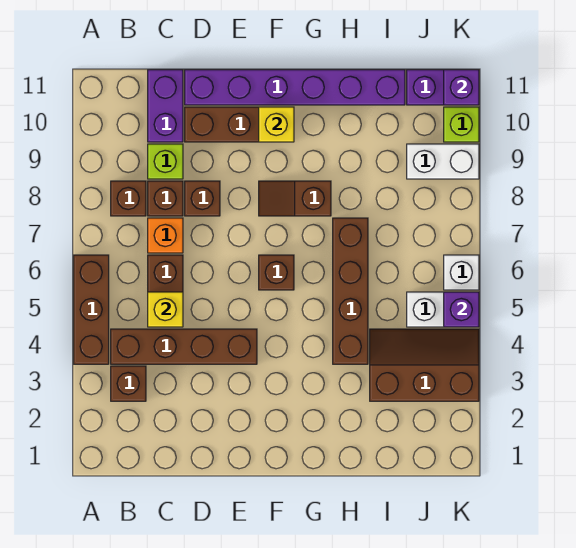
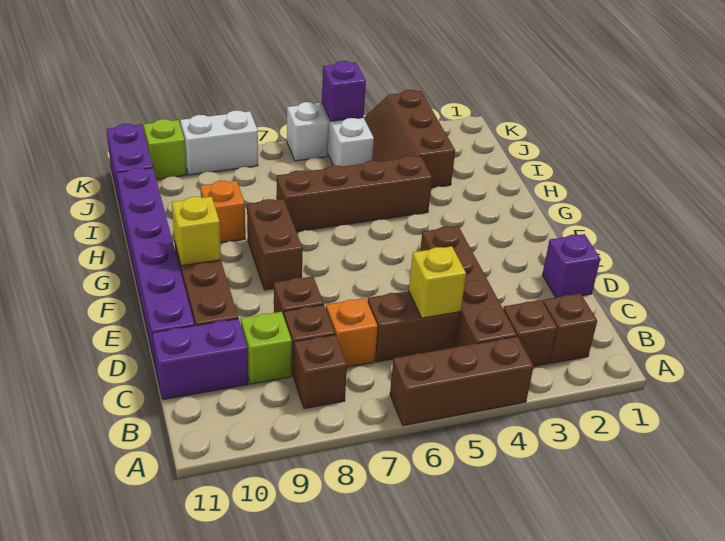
brown brick F6 level 1 -> brown brick B2 level 1
brown slope F8:G8 level 1 top G -> brown brick F8:G8 level 1
none -> orange brick H9 level 1
white brick J9:K9 level 1 -> white brick K8:K9 level 1
purple brick K11 level 2 -> purple brick D1 level 1

